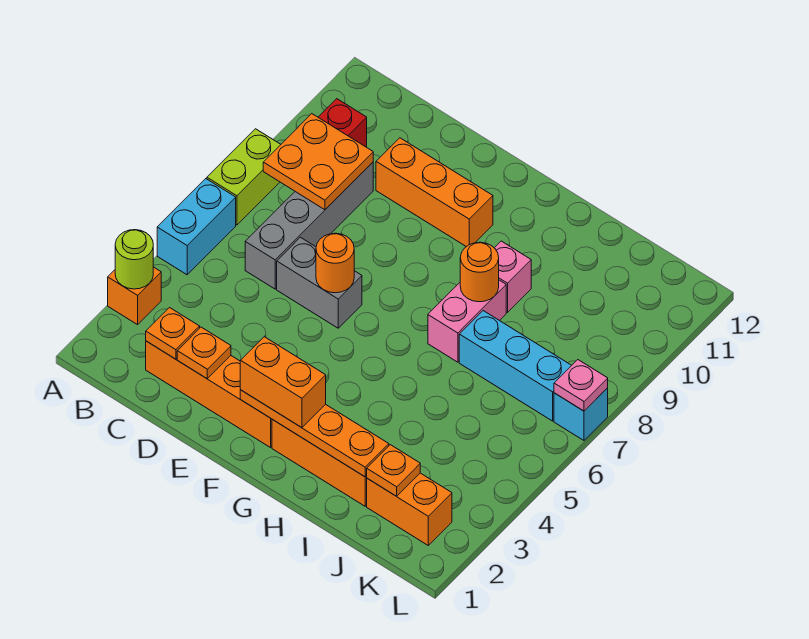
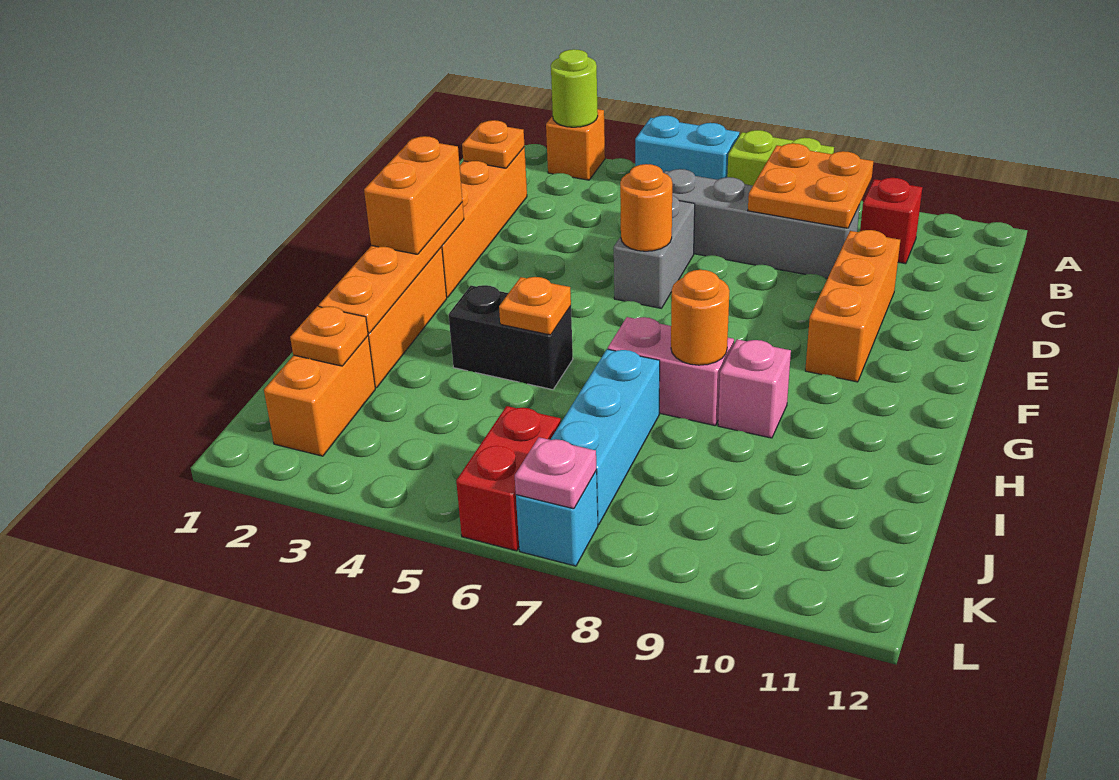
orange plate D2 level 2 -> orange plate H5 level 2
none -> black brick H4:H5 level 1
none -> red brick K6:L6 level 1

